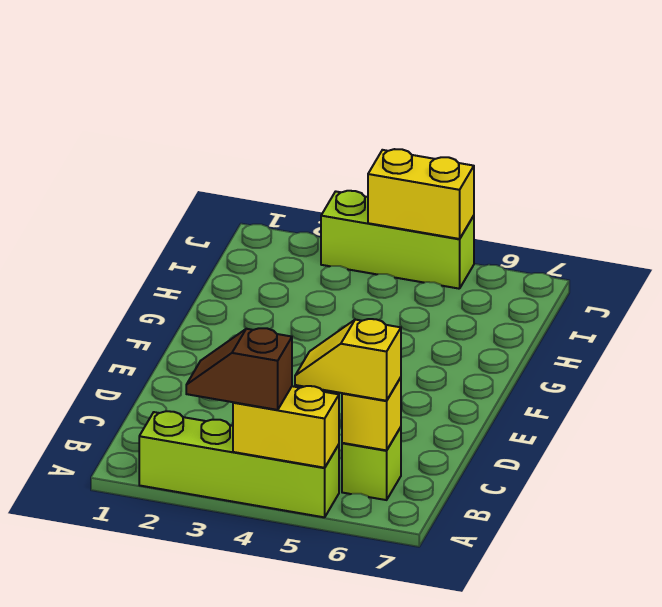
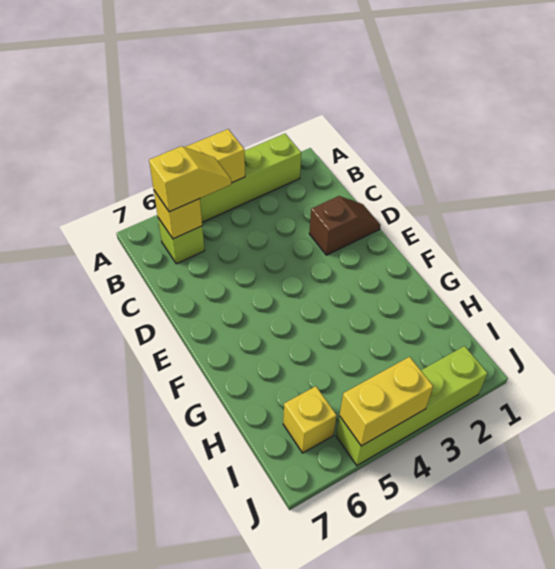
brown slope A3:A4 level 3 top 4 -> brown slope D1:D2 level 1 top 2
none -> yellow brick I6 level 1
lime brick J3:J5 level 1 -> lime brick J2:J5 level 1

